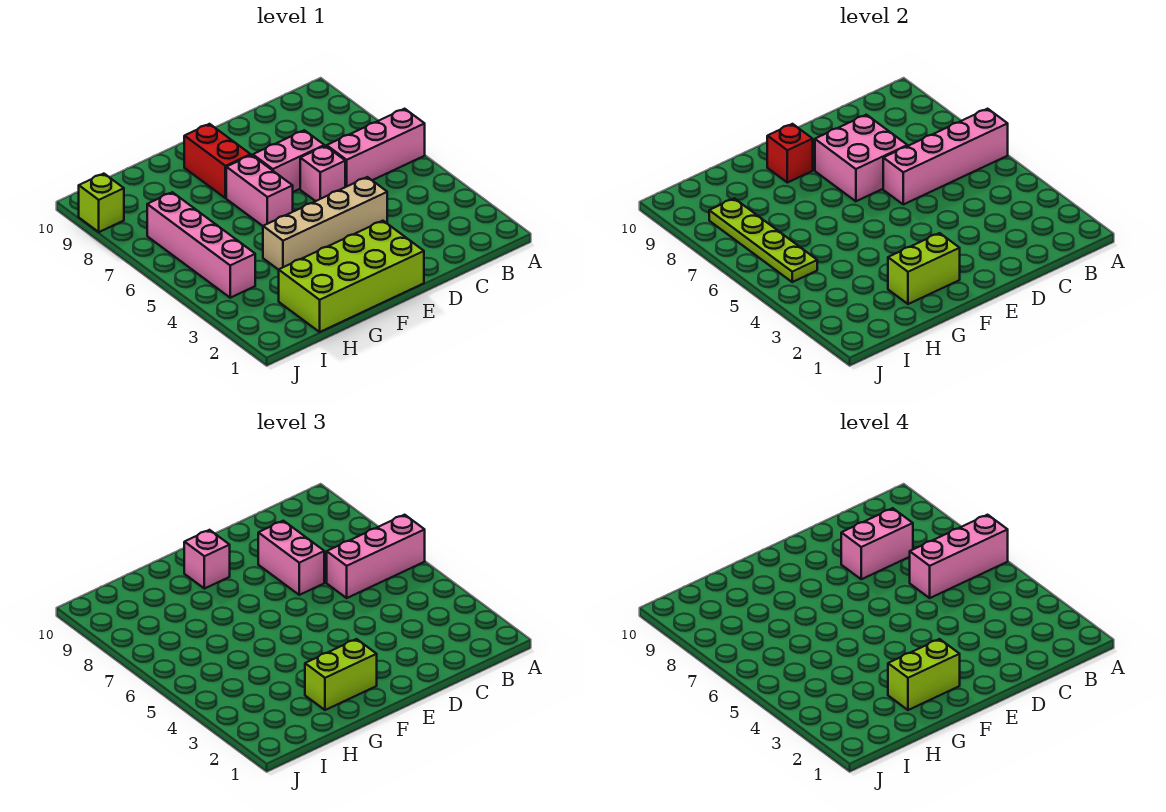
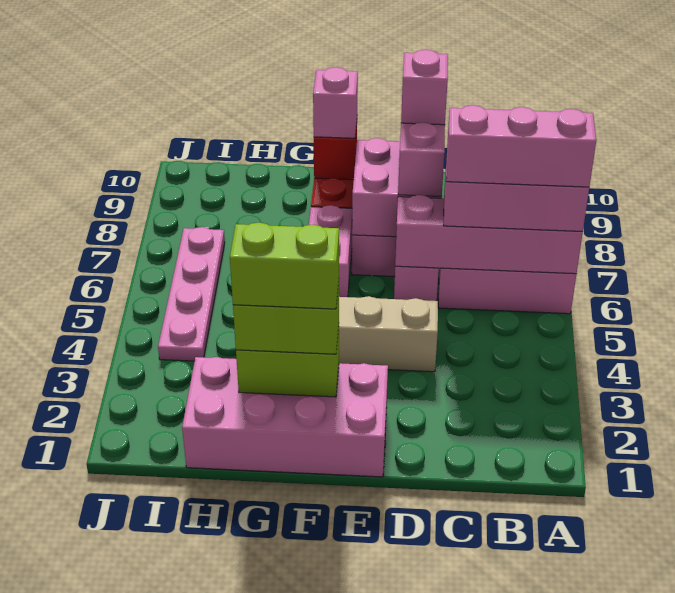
pink brick C8:D8 level 4 -> pink brick D8 level 4
lime brick E1:H2 level 1 -> pink brick E1:H2 level 1
pink brick I4:I7 level 1 -> pink plate I4:I7 level 1
lime plate I5:I8 level 2 -> none
lime brick J9 level 1 -> none

